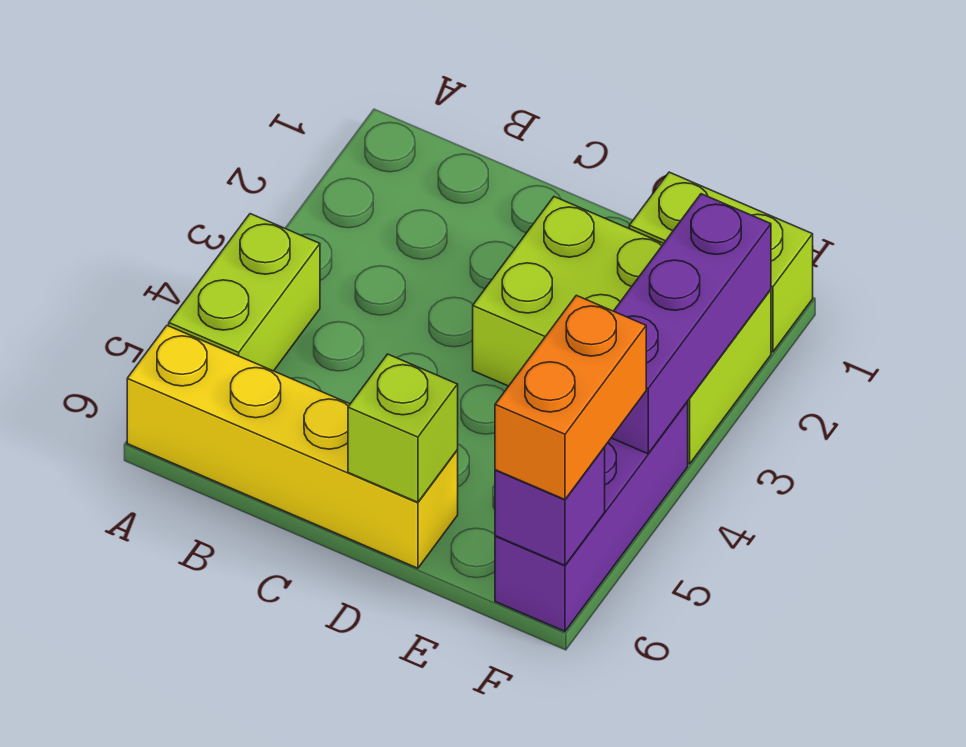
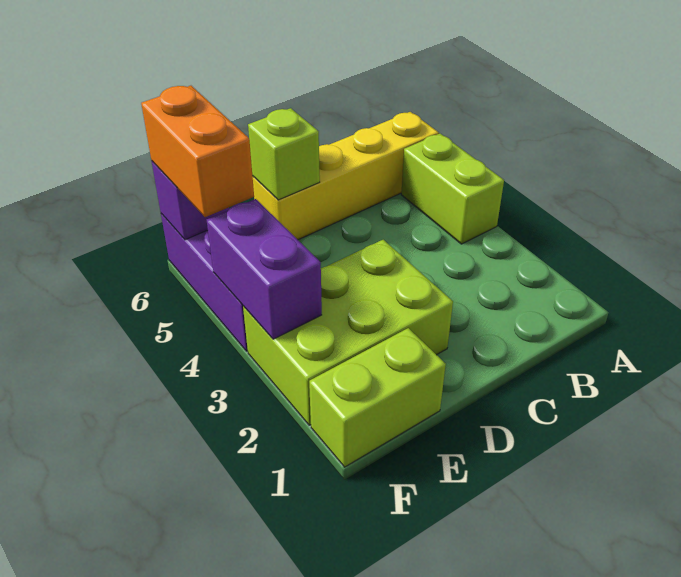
purple brick F2:F4 level 2 -> purple brick F3:F4 level 2

